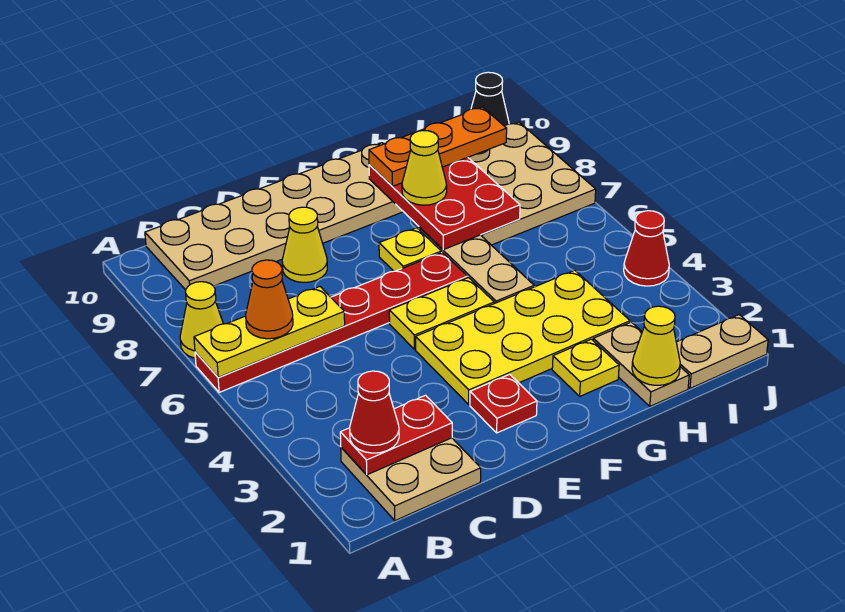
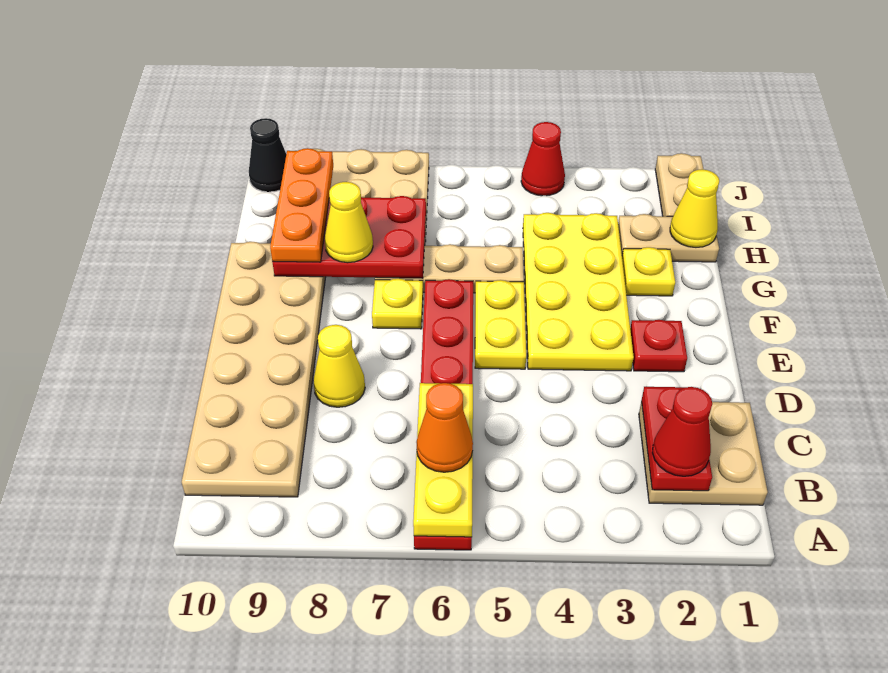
yellow cone A7 level 1 -> none

